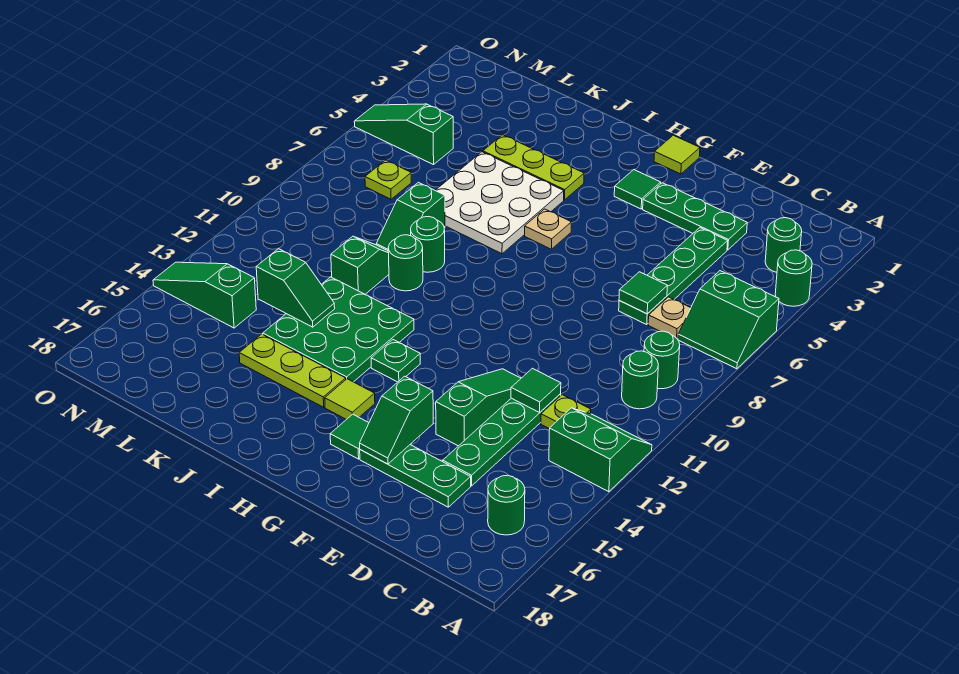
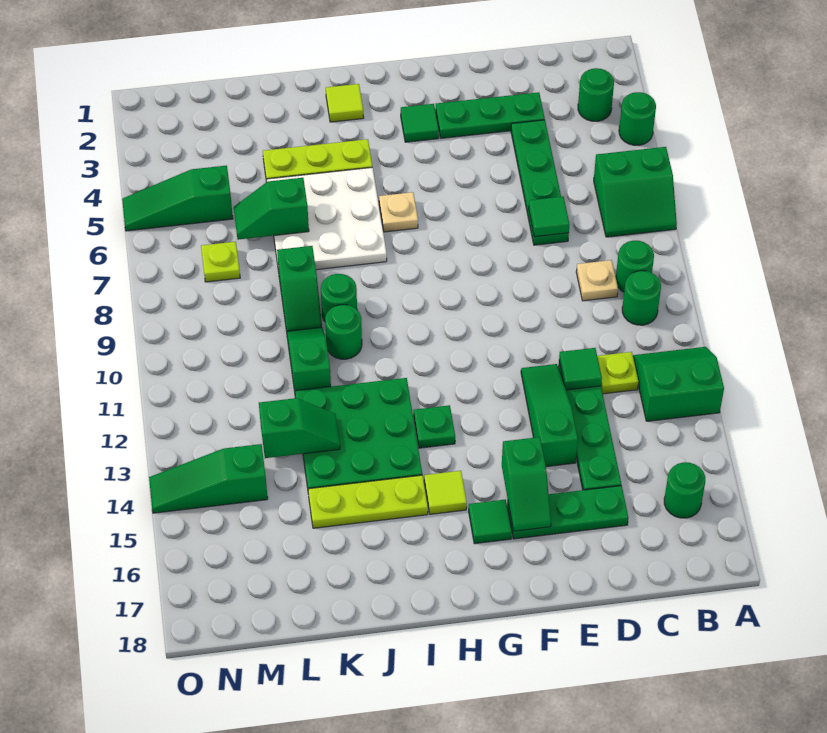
tan plate C7 level 1 -> tan plate C9 level 1
lime tile G1 level 1 -> lime tile I2 level 1
none -> green slope K6:L6 level 2 top K

